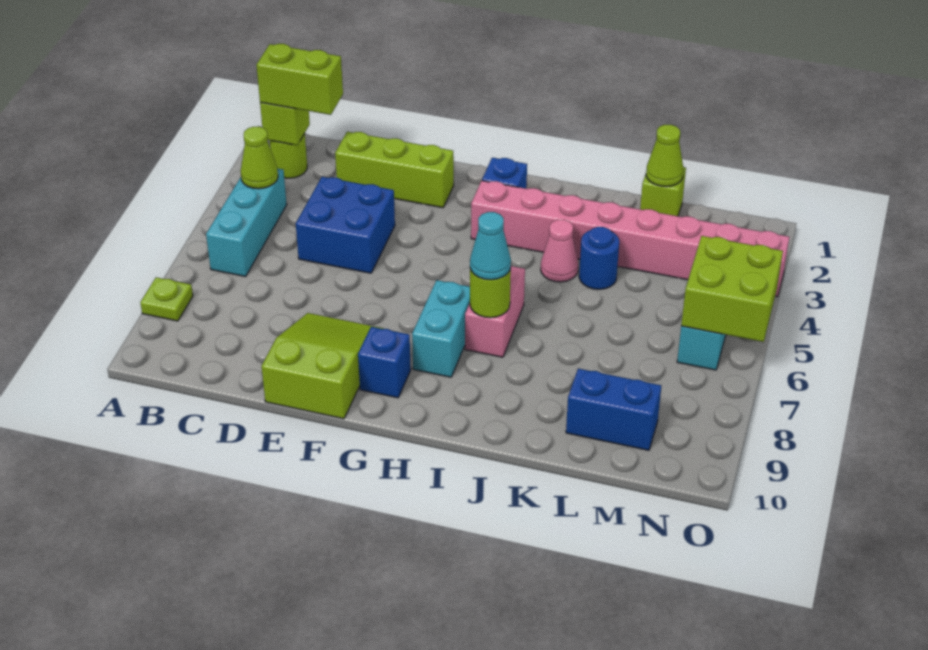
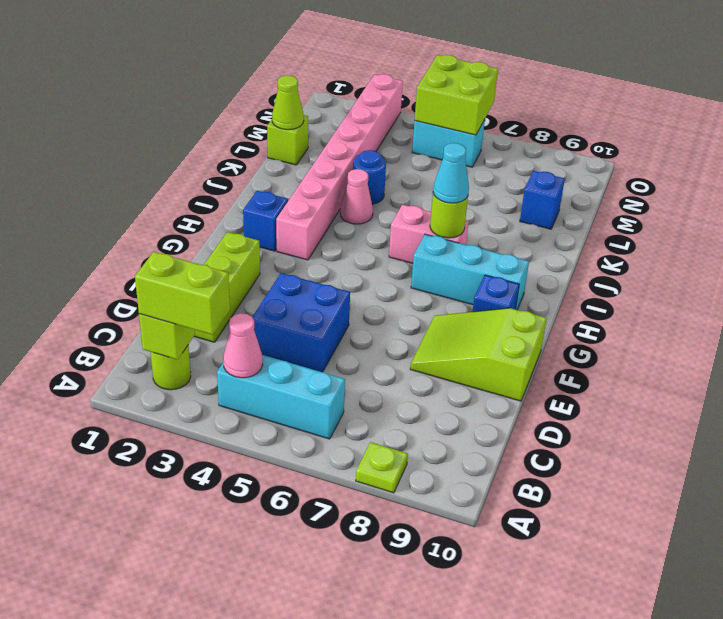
lime brick B2:C2 level 3 -> lime brick B2:B3 level 3
lime cone B4 level 2 -> pink cone B4 level 2
cyan brick H7:H8 level 1 -> cyan brick H7:H9 level 1
blue brick L9:M9 level 1 -> blue brick L9 level 1

